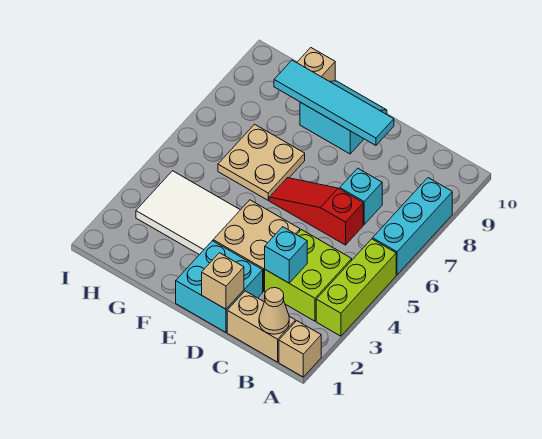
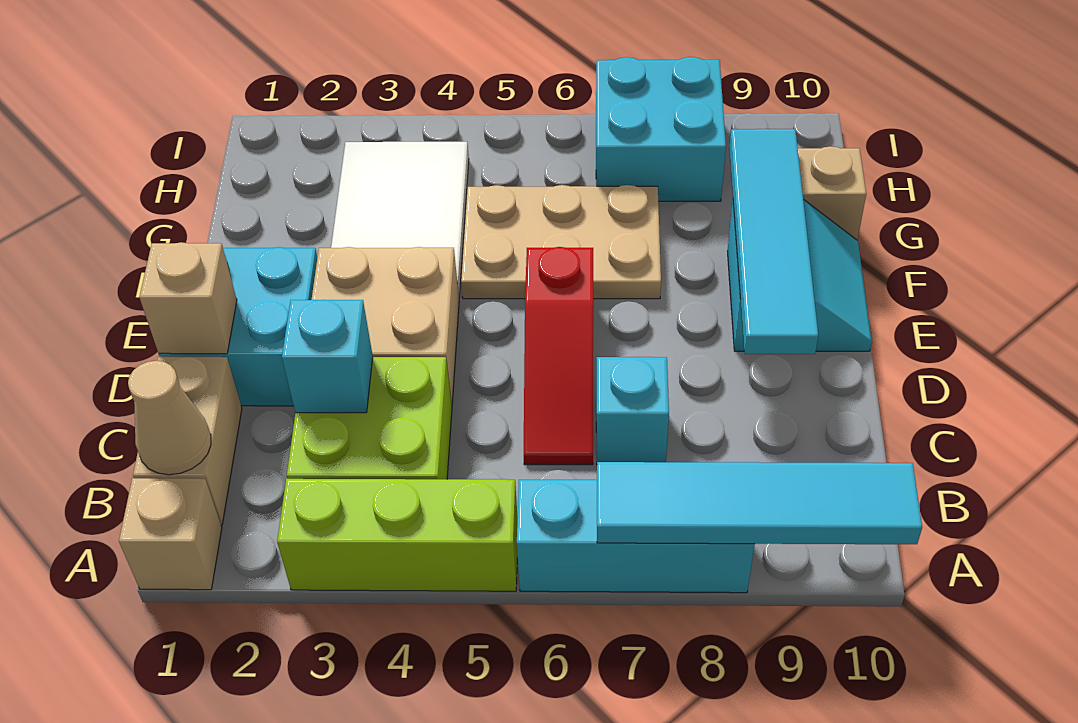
none -> cyan tile A7:A10 level 2
red slope C6:E6 level 1 top C -> red slope C6:E6 level 1 top E
tan plate F6:G7 level 1 -> tan plate F5:G7 level 1
none -> cyan brick H7:I8 level 1

